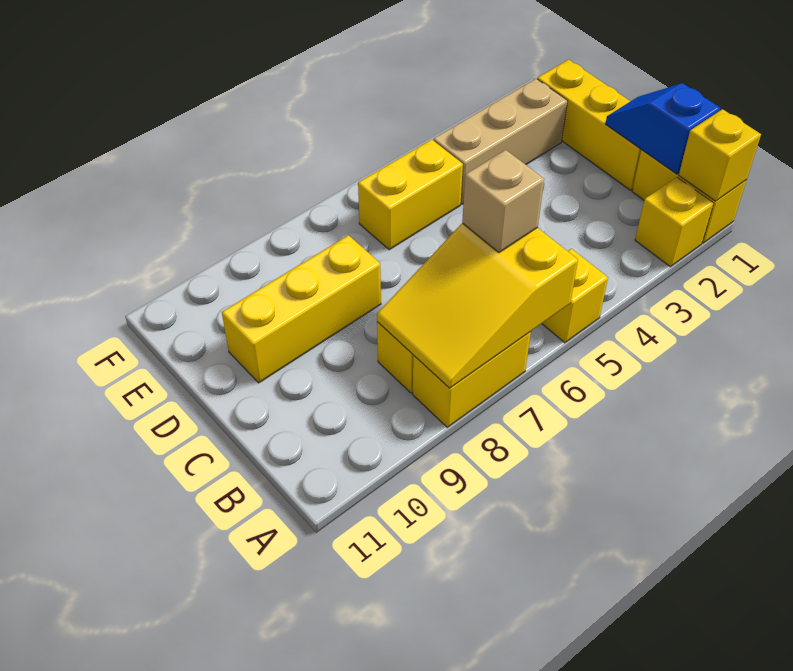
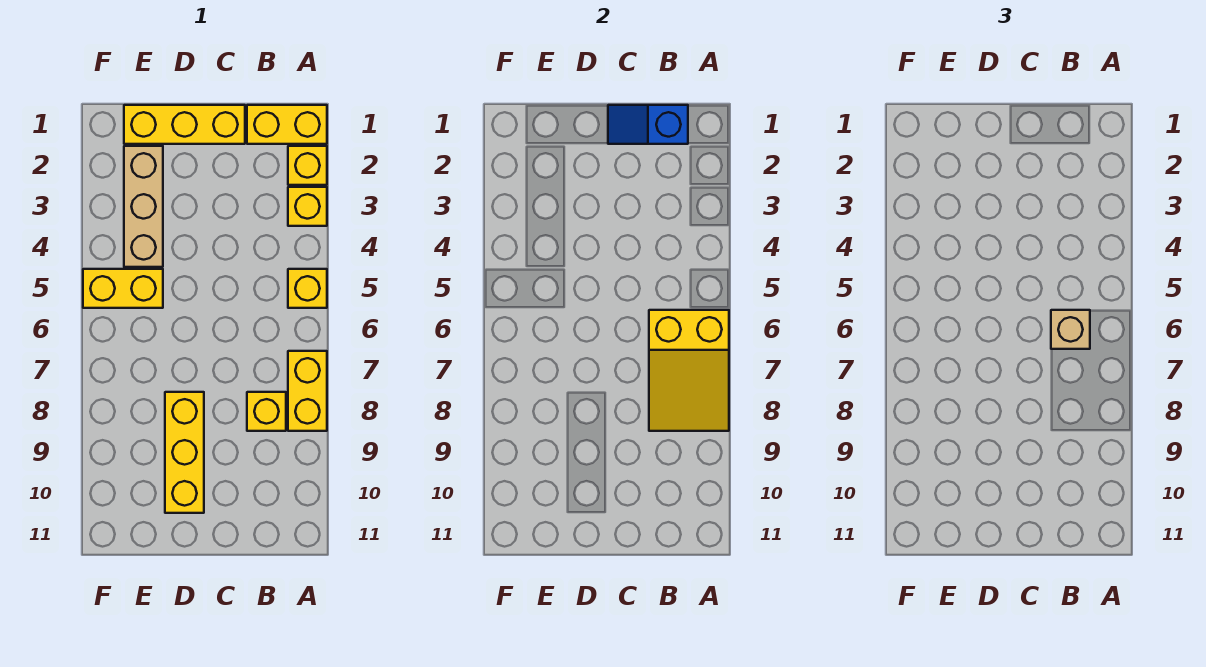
yellow brick A1 level 2 -> yellow brick A3 level 1
yellow brick E5:E6 level 1 -> yellow brick E5:F5 level 1

